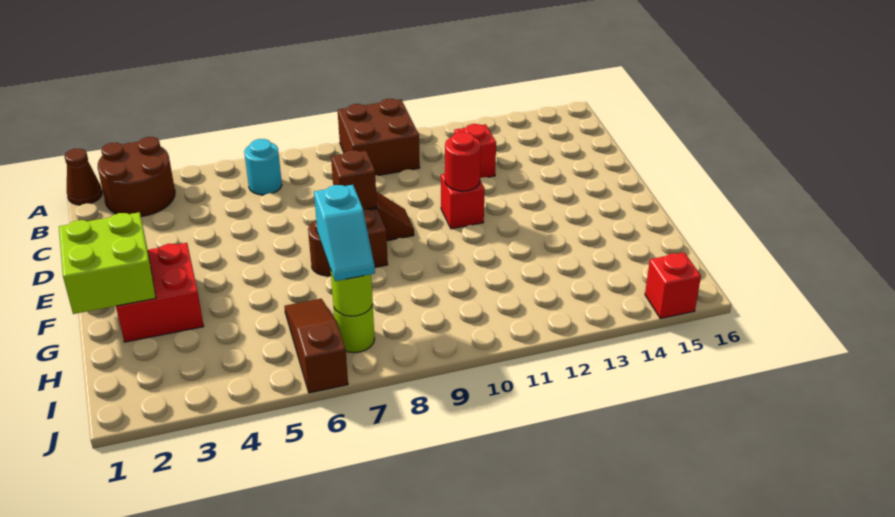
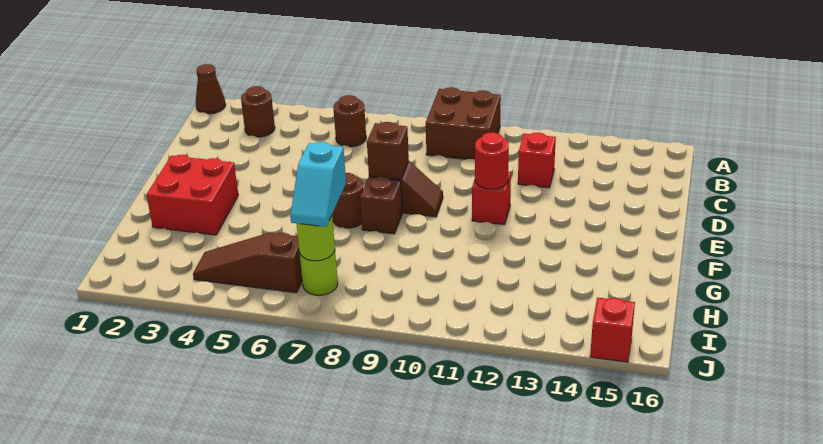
brown round brick A2:B3 level 1 -> brown round brick B3 level 1
cyan round brick B6 level 1 -> brown round brick B6 level 1
lime brick F1:G2 level 2 -> none
brown slope H6:J6 level 1 top J -> brown slope I4:I6 level 1 top 6

